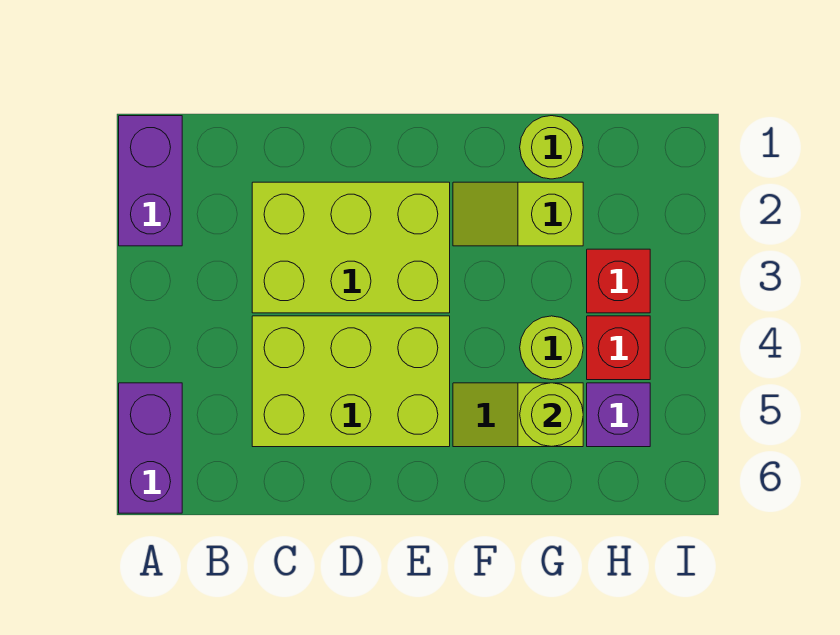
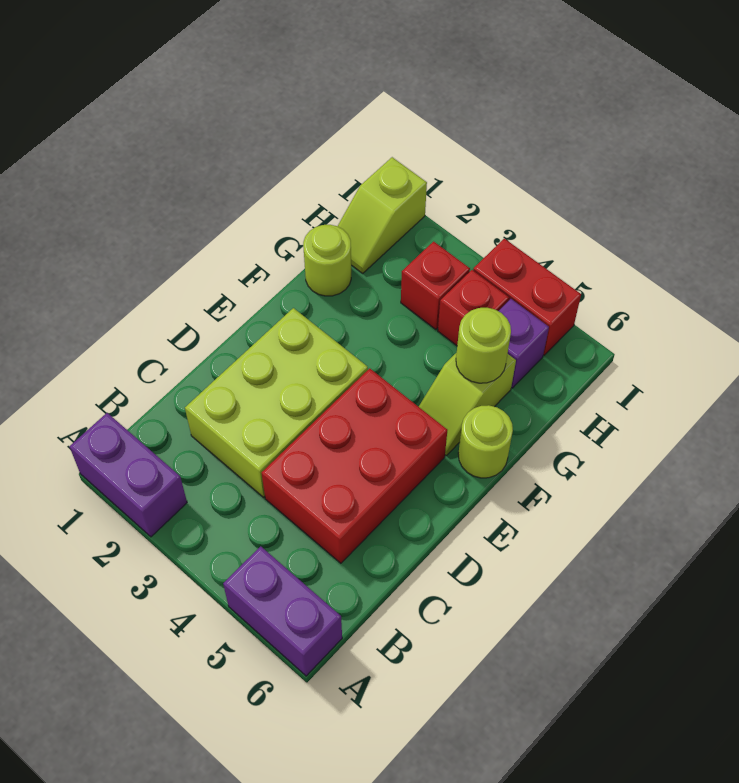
lime brick C4:E5 level 1 -> red brick C4:E5 level 1
lime slope F2:G2 level 1 top G -> lime slope H1:I1 level 1 top I
lime round brick G4 level 1 -> lime round brick F6 level 1
none -> red brick I4:I5 level 1

